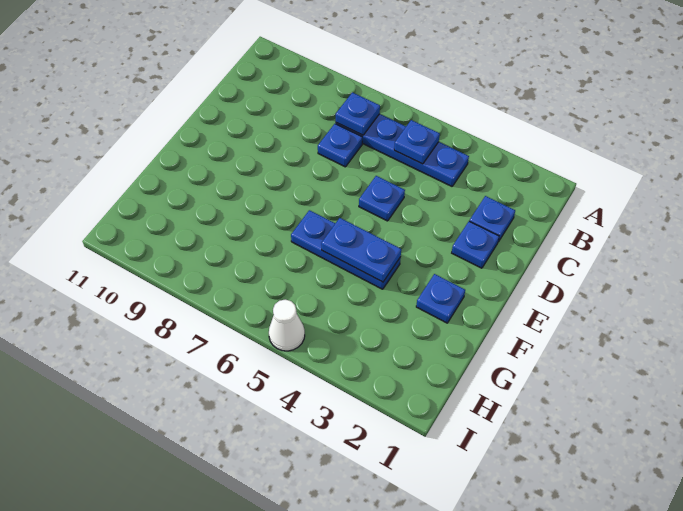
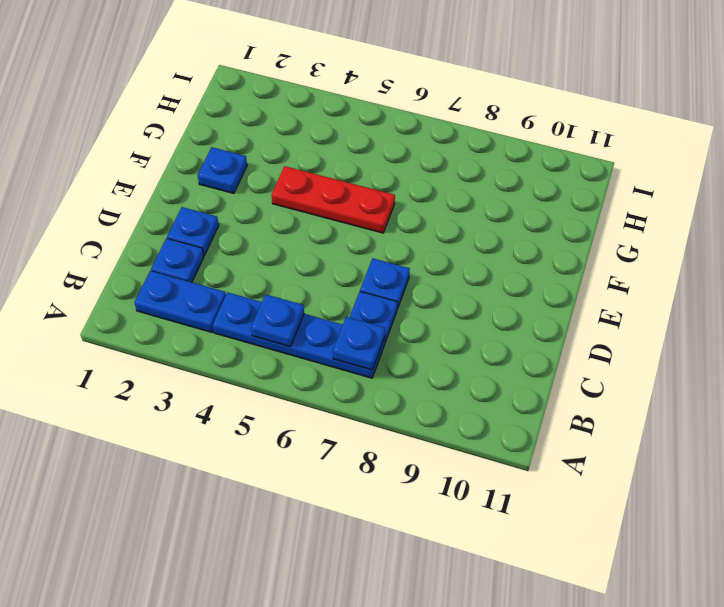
blue plate D5 level 1 -> blue plate D7 level 1
blue plate F4:F6 level 1 -> red plate F4:F6 level 1
blue plate F4:F5 level 2 -> blue plate B2:B3 level 1
white cone I5 level 1 -> none

